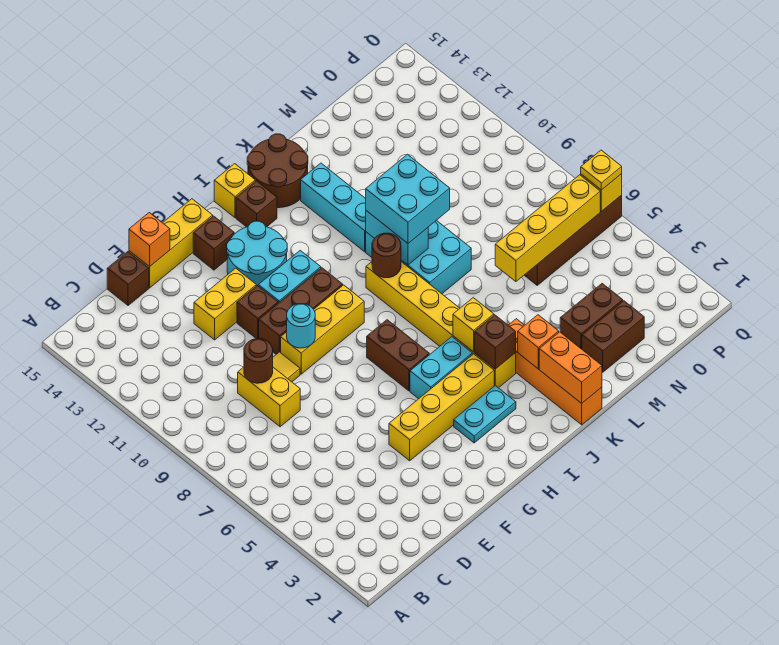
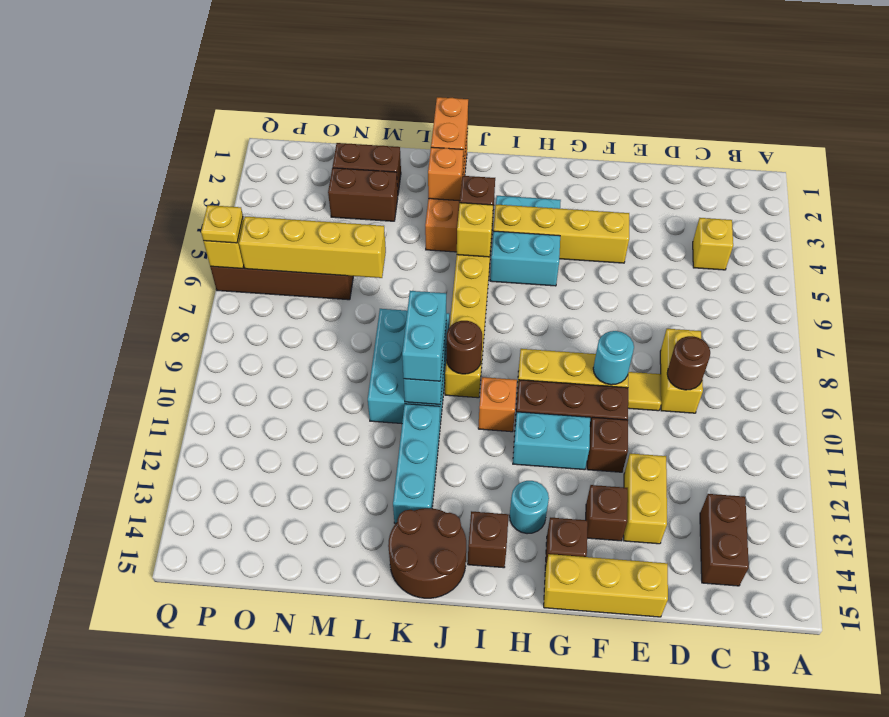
brown brick D15 level 1 -> brown brick F13 level 1
yellow brick E12:F12 level 1 -> yellow brick E12:E13 level 1
orange brick E15 level 2 -> orange brick I10 level 1
cyan round brick G12:H13 level 1 -> cyan round brick H13 level 1
brown brick H6:H7 level 1 -> brown brick C13:C14 level 1
yellow brick I15 level 1 -> yellow brick C4 level 1
cyan brick K9:L10 level 3 -> cyan brick K9:K10 level 3

